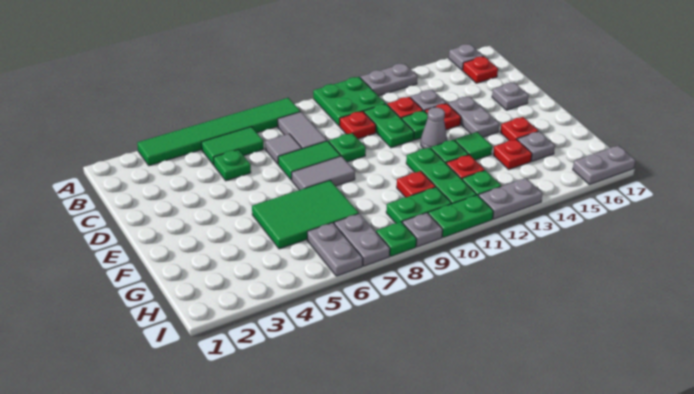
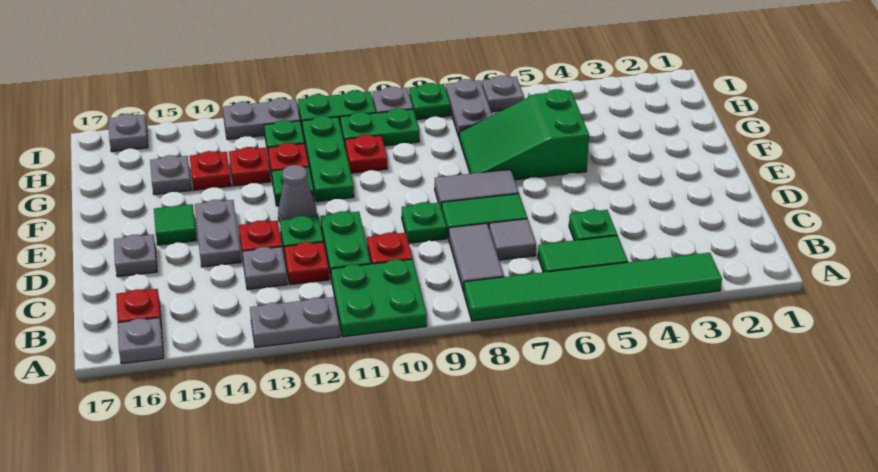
green tile F5:G7 level 1 -> green slope F5:G7 level 1 top 5
green tile F13 level 1 -> green tile E15 level 1
red plate F15 level 1 -> red plate G13 level 1
grey plate H6:I6 level 1 -> grey plate I6 level 1
grey plate I16:I17 level 1 -> grey plate I16 level 1

